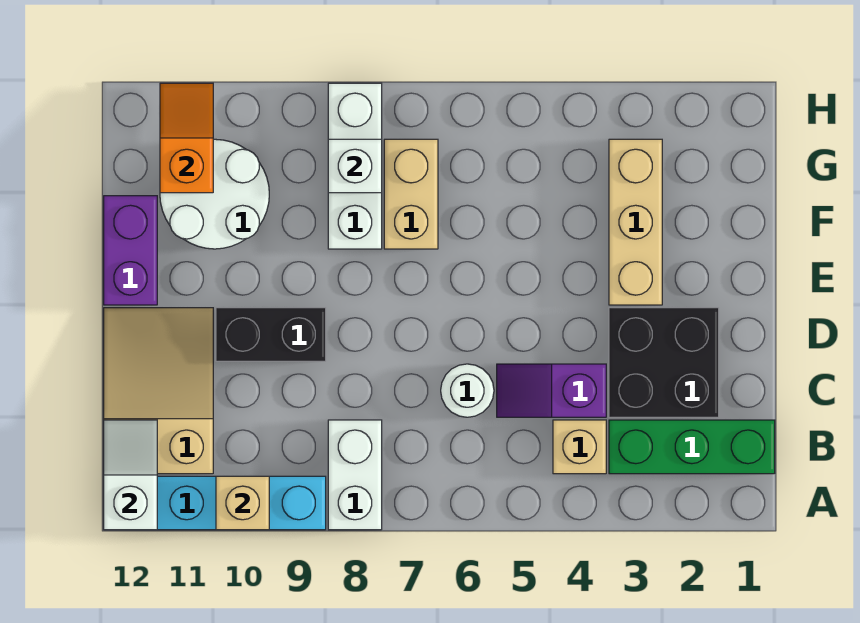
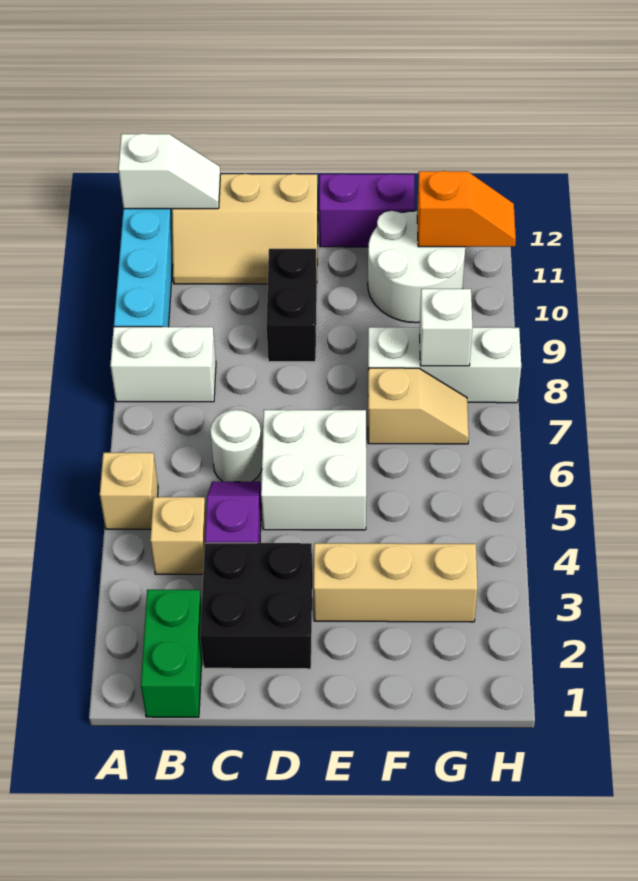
tan brick A10 level 2 -> tan brick A5 level 1
green brick B1:B3 level 1 -> green brick B1:B2 level 1
tan slope B11:D12 level 1 top B -> tan slope B11:D12 level 1 top 12
none -> white brick D5:E6 level 1
tan brick F7:G7 level 1 -> tan slope F7:G7 level 1 top F

